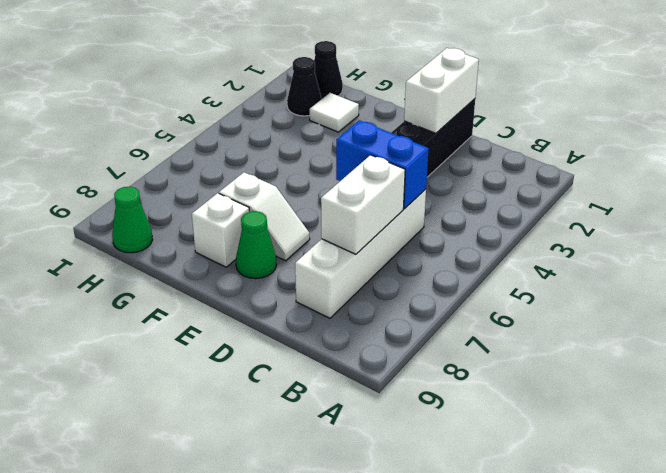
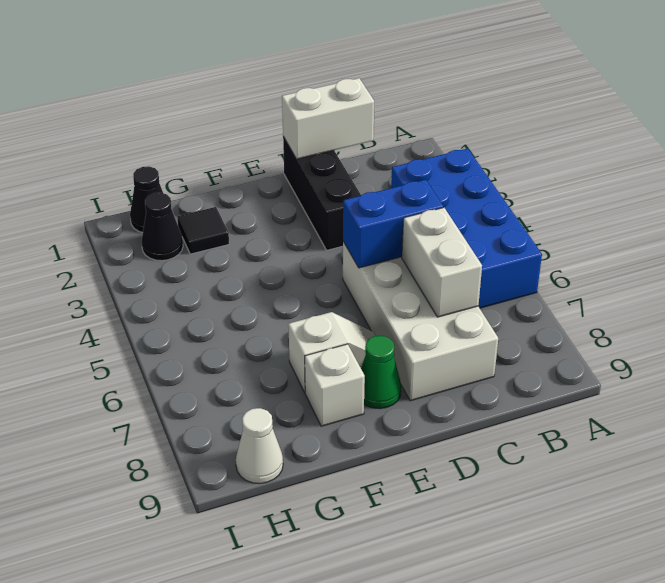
none -> blue brick A3:B6 level 1
white brick C5:C8 level 1 -> white brick C5:D8 level 1
white brick D1:D2 level 2 -> white brick C1:D1 level 2
white tile G2 level 1 -> black tile G2 level 1
green cone H9 level 1 -> white cone H9 level 1

